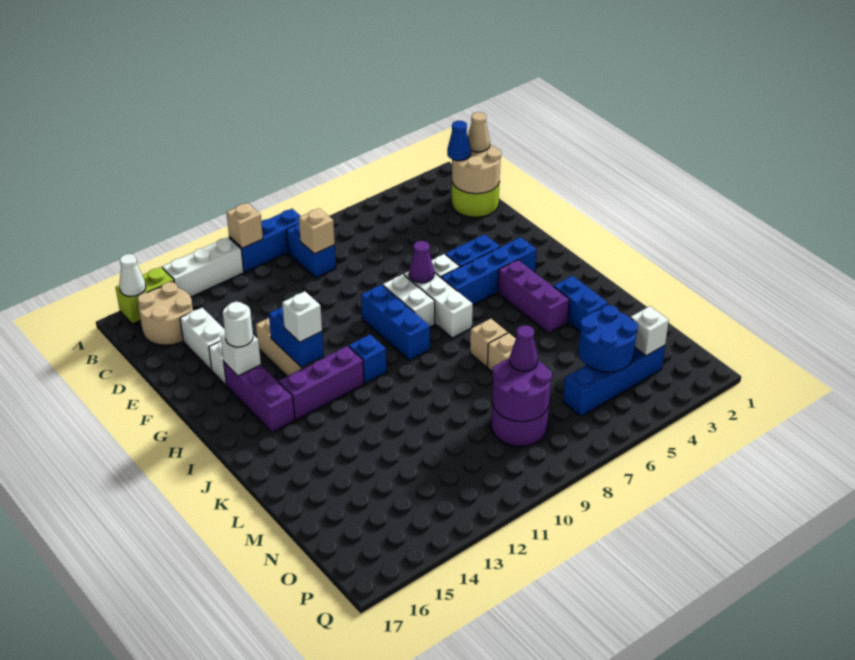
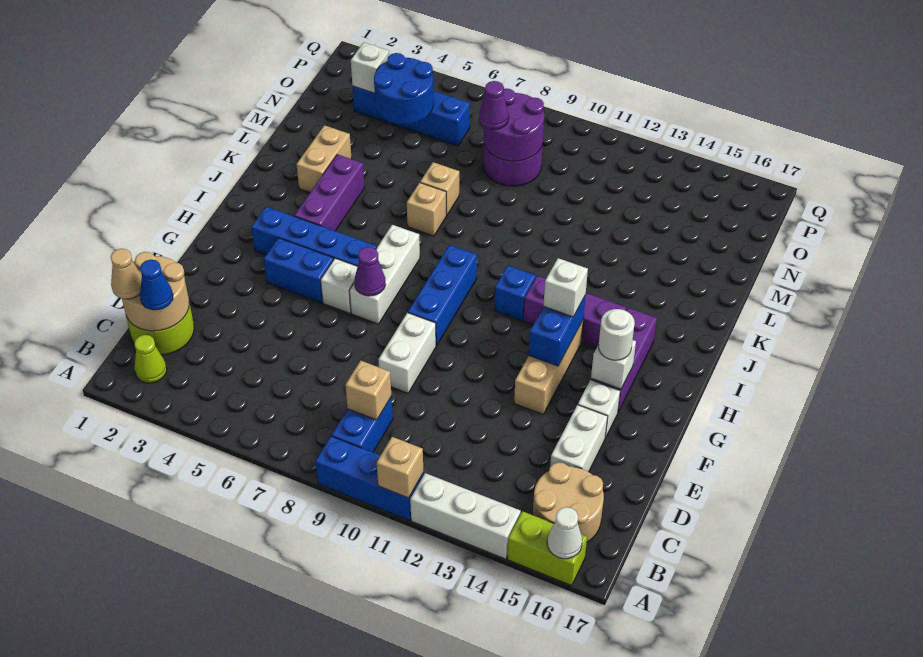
none -> lime cone B2 level 1
white brick G8:H8 level 1 -> white brick E9:F9 level 1
blue brick K3:L3 level 1 -> tan brick K3:L3 level 1

